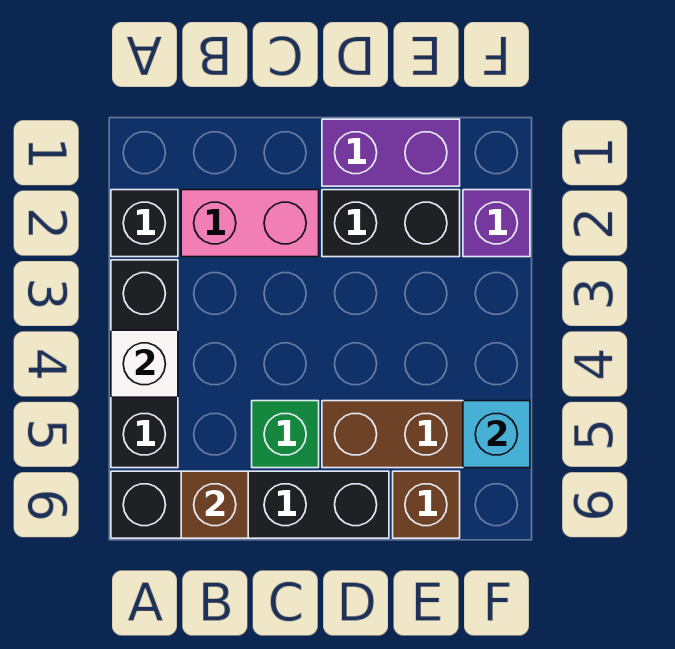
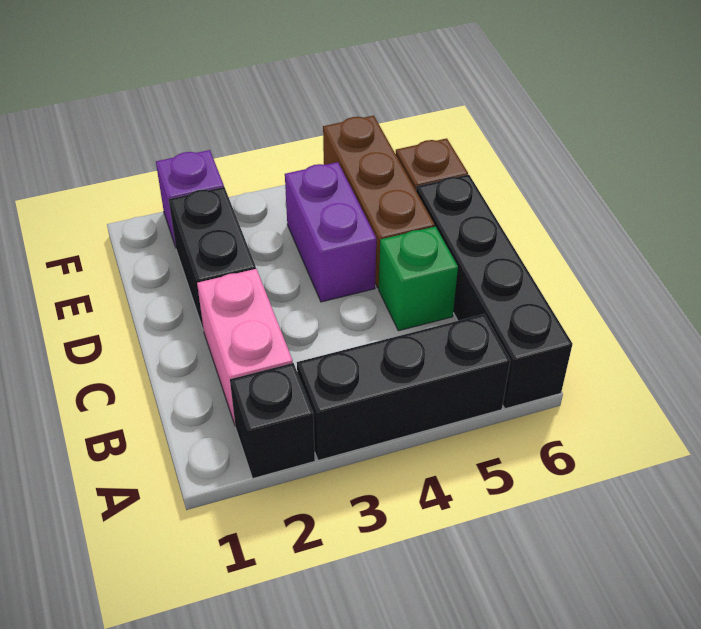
white brick A4 level 2 -> none
brown brick B6 level 2 -> none
purple brick D1:E1 level 1 -> purple brick D4:E4 level 1
cyan brick F5 level 2 -> none

